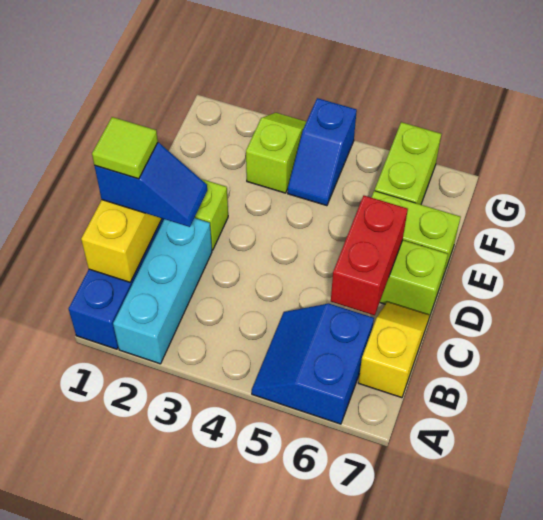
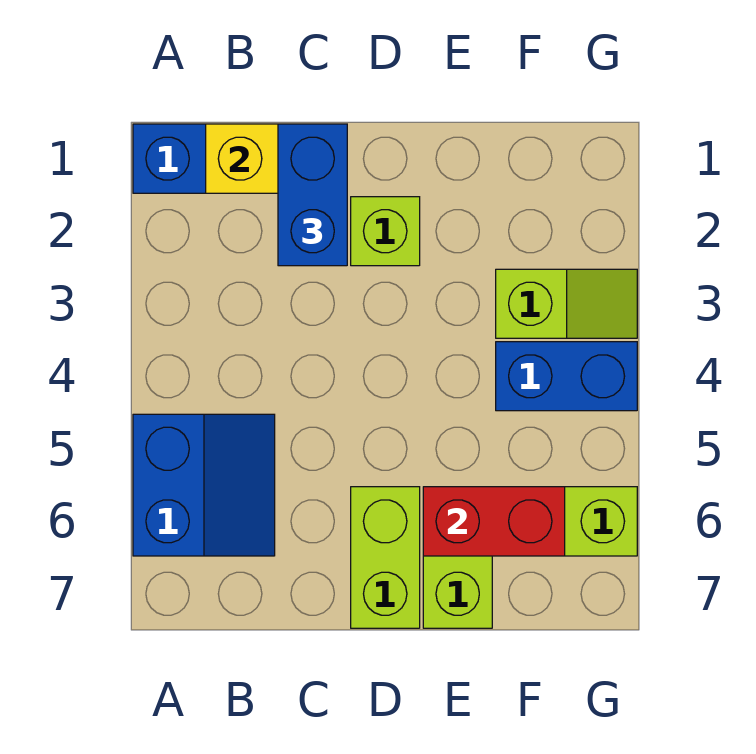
cyan brick A2:C2 level 1 -> none
blue slope A5:B6 level 1 top 6 -> blue slope A5:B6 level 1 top A
yellow slope B7:C7 level 1 top B -> none
blue slope C1:C2 level 3 top 1 -> blue brick C1:C2 level 3
lime tile C1 level 4 -> none
red brick C6:D6 level 2 -> red brick E6:F6 level 2
blue slope F4:G4 level 1 top G -> blue brick F4:G4 level 1

